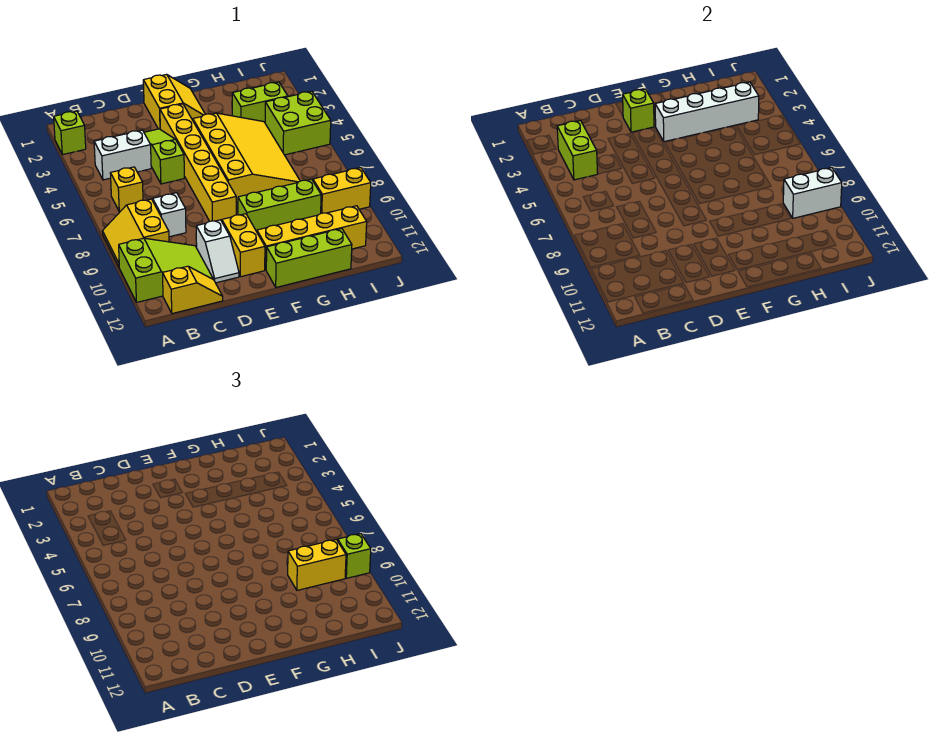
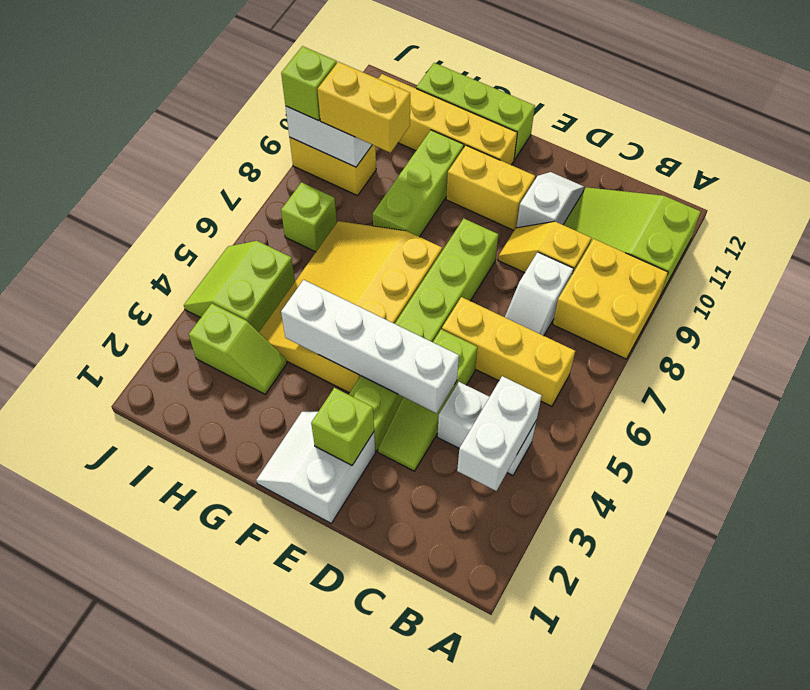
lime brick A2 level 1 -> lime brick I7 level 1
yellow slope A8:B9 level 1 top B -> yellow brick A8:B9 level 1
lime brick B3:B4 level 2 -> white brick B3:B4 level 2
yellow brick B6 level 1 -> yellow brick B6:D6 level 1
yellow slope B12:C12 level 1 top B -> yellow slope C9:D9 level 1 top C
yellow slope E1:F2 level 1 top E -> white slope E1:F2 level 1 top E
yellow brick E3:E8 level 1 -> lime brick E3:E8 level 1
yellow brick E10:E11 level 1 -> yellow brick E10:F10 level 1
white brick F3:I3 level 2 -> white brick D4:G4 level 2
lime brick F9:H9 level 1 -> lime brick G8:G10 level 1
lime brick H3:I3 level 1 -> lime slope H3:I3 level 1 top I
lime brick I4:J5 level 1 -> lime slope I4:J5 level 1 top I

